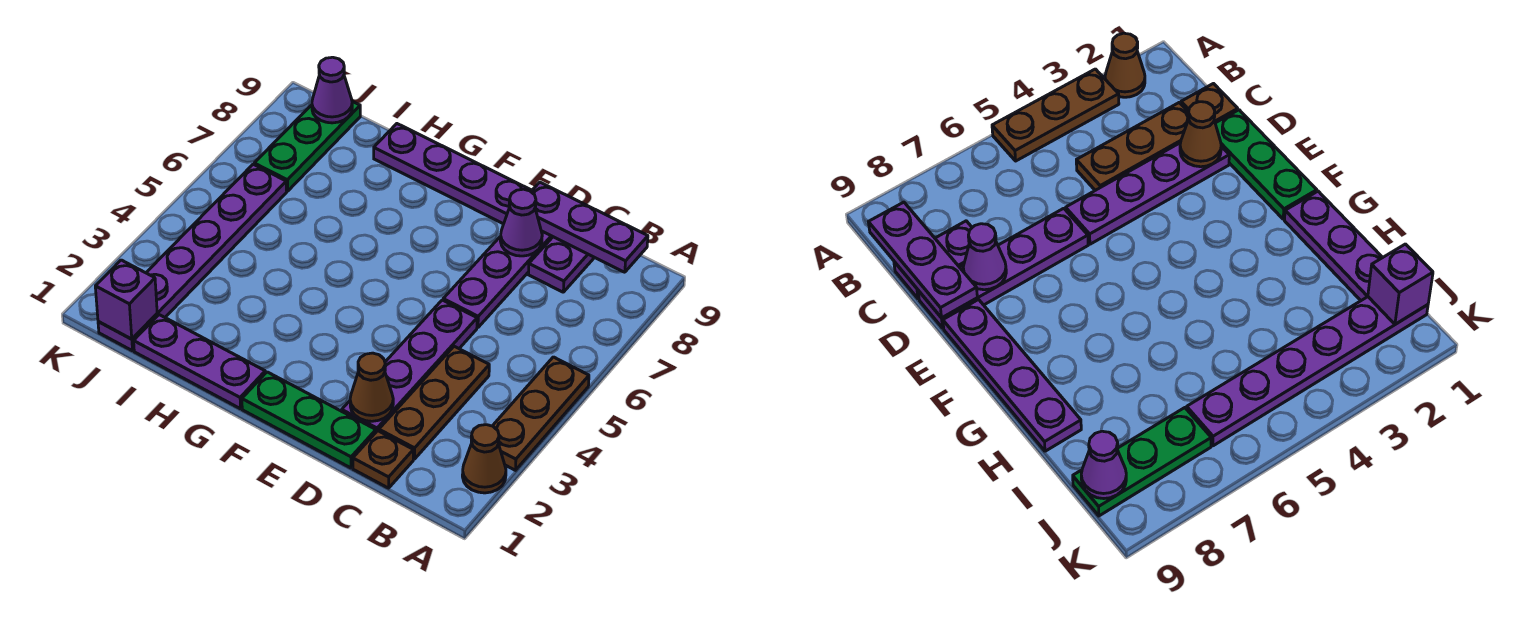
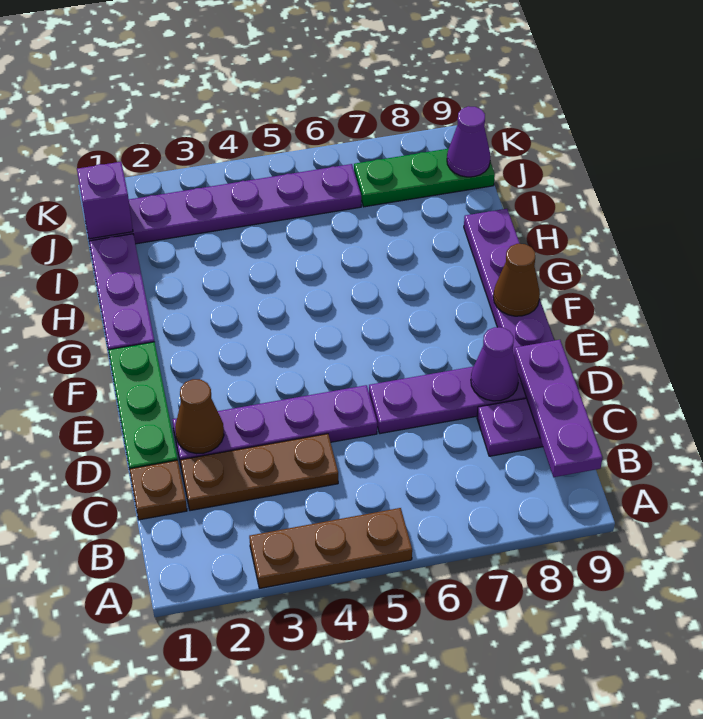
brown cone A2 level 1 -> brown cone F9 level 2

